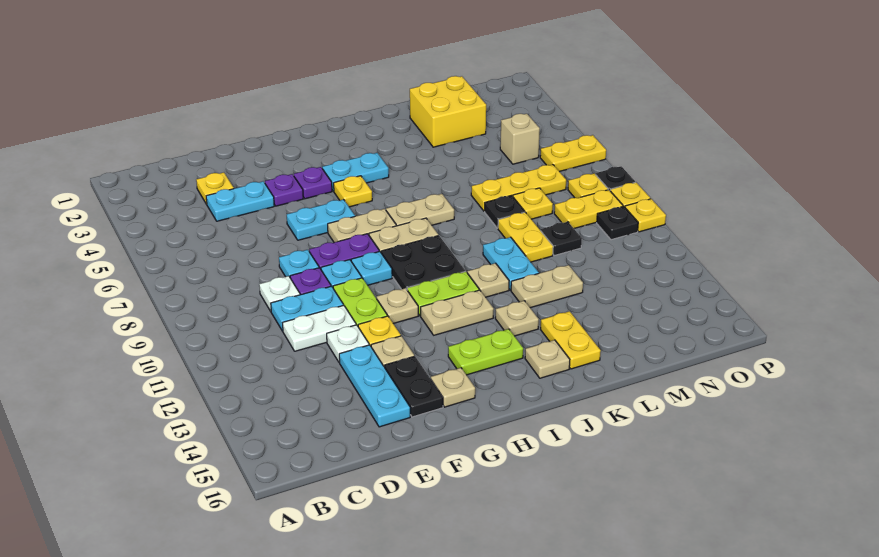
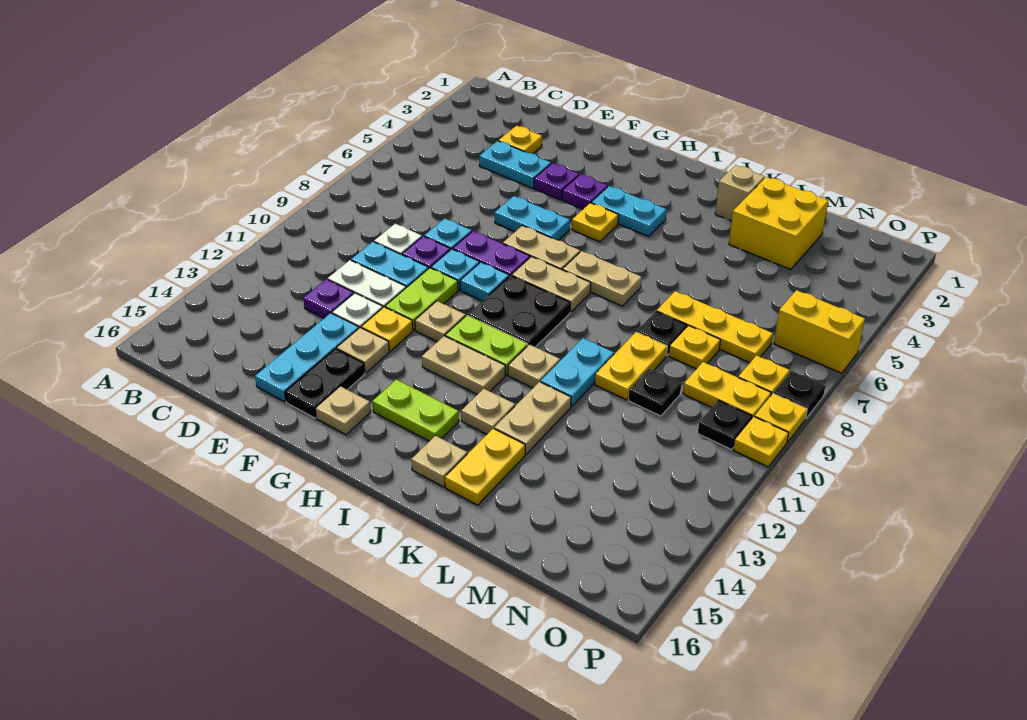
none -> purple plate D12 level 1
tan plate K12:L12 level 1 -> tan plate K12:K13 level 1
tan brick N5 level 1 -> tan brick K2 level 1
yellow plate O6:P6 level 1 -> yellow brick O6:P6 level 1

